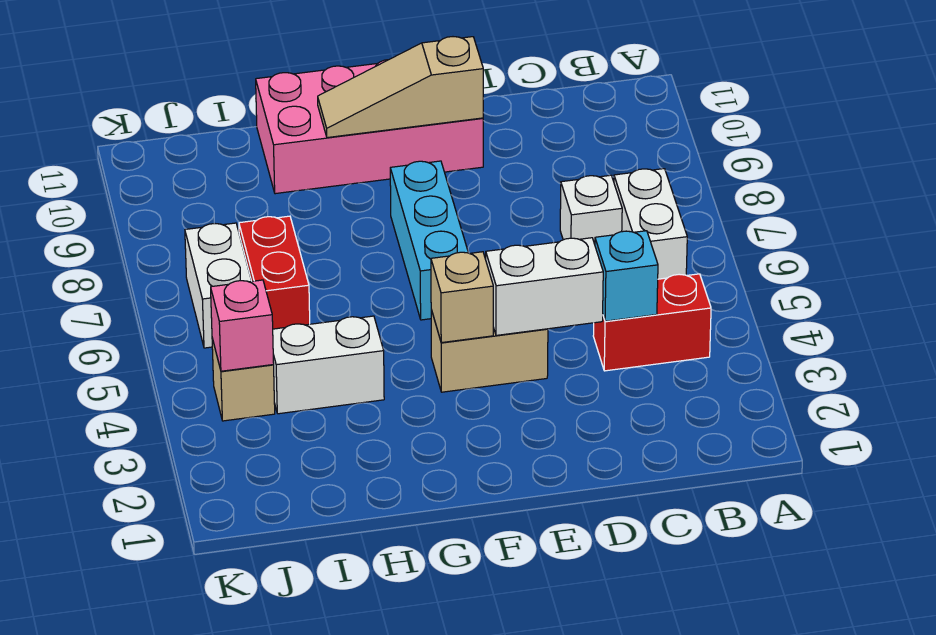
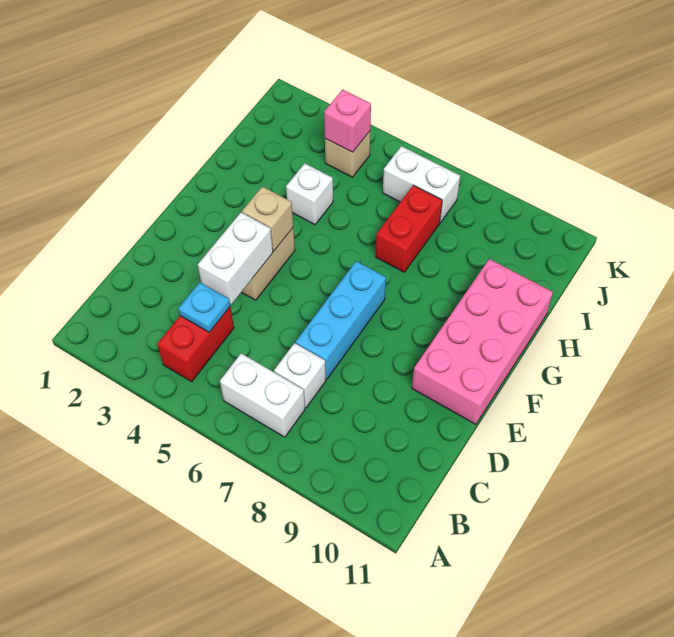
cyan brick C4 level 2 -> cyan plate C4 level 2
tan slope E10:G10 level 2 top E -> none
cyan brick F6:F8 level 1 -> cyan brick D7:F7 level 1
white brick H4:I4 level 1 -> white brick H4 level 1
red brick I6:I7 level 1 -> red brick H7:I7 level 1

